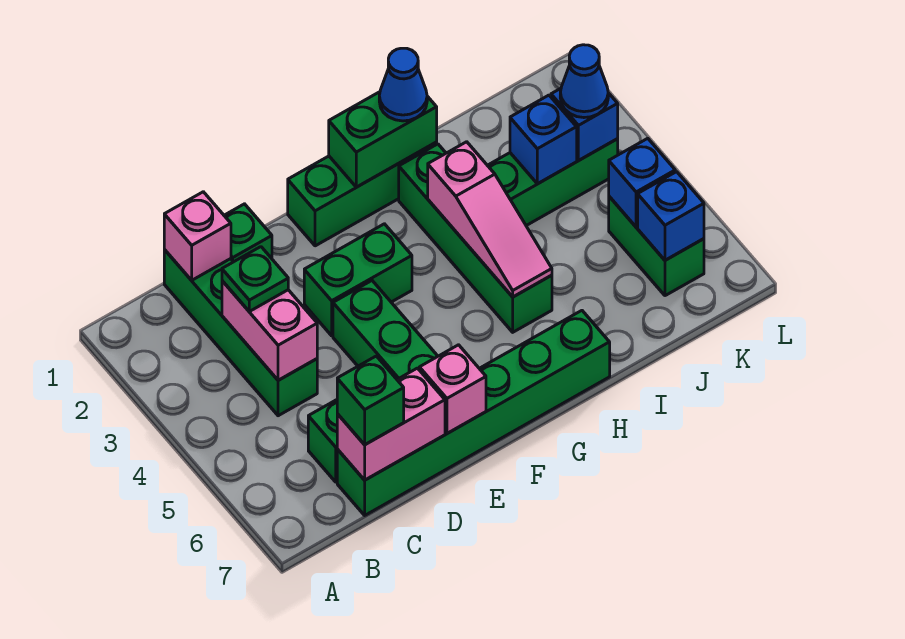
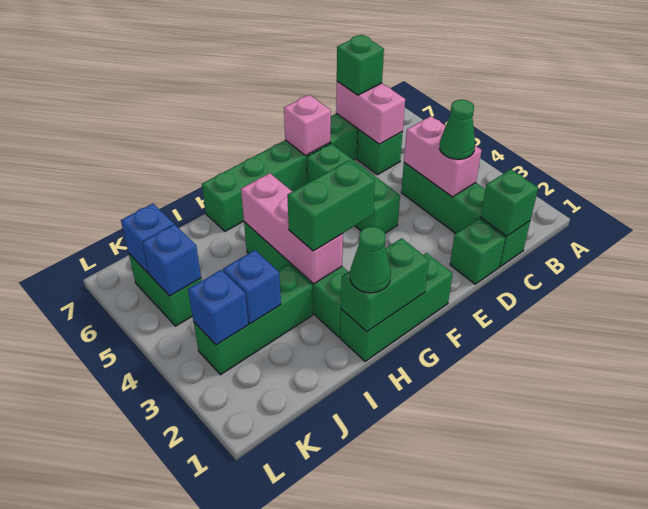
pink brick C1 level 2 -> green brick C1 level 2
green plate C3 level 3 -> green cone C3 level 3
pink brick C7:D7 level 2 -> pink brick C6:C7 level 2
green brick E3:F3 level 1 -> green brick G3:H3 level 3
blue cone H1 level 3 -> green cone H1 level 3
pink slope H3:H5 level 2 top 3 -> pink brick H3:H5 level 2
blue cone K3 level 3 -> none

